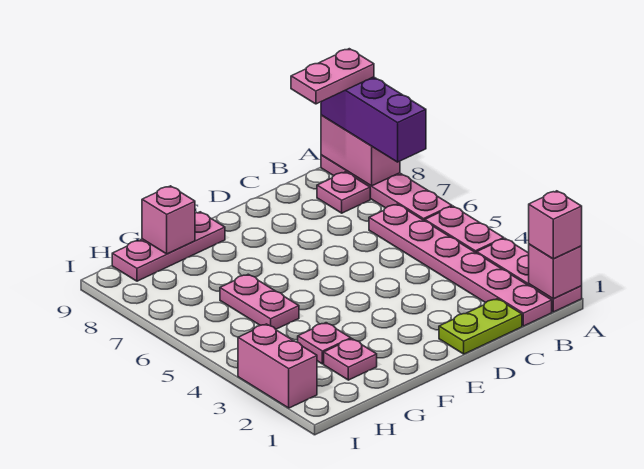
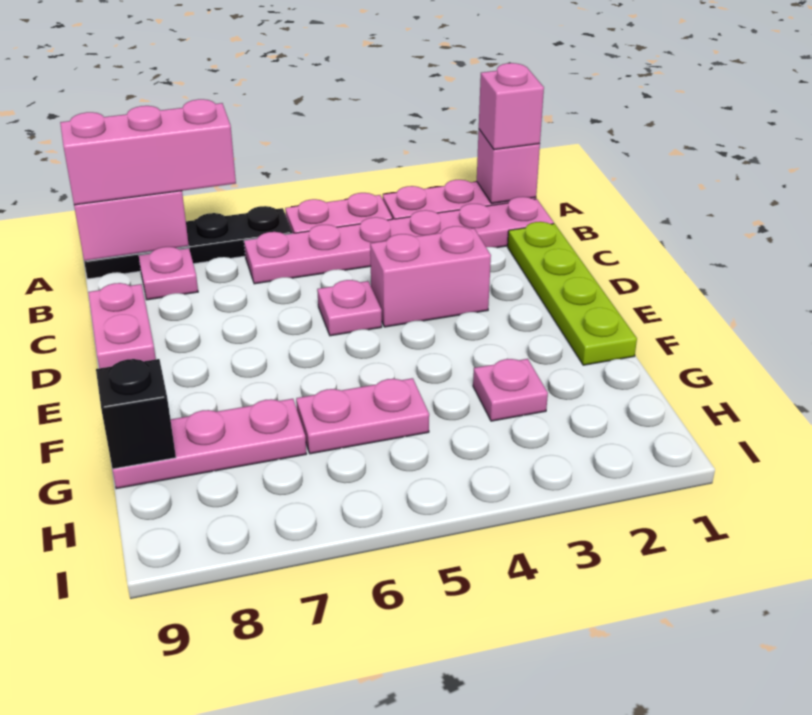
pink plate A6:A9 level 1 -> black plate A6:A9 level 1
purple brick A7:A9 level 3 -> pink brick A7:A9 level 3
pink plate A9:B9 level 4 -> pink plate C9:D9 level 1
lime plate C1:D1 level 1 -> lime plate C1:F1 level 1
pink plate F9:H9 level 1 -> pink plate G7:G9 level 1
pink plate G2 level 1 -> pink plate D5 level 1
pink brick G9 level 2 -> black brick G9 level 2
pink brick I2:I3 level 1 -> pink brick D3:D4 level 1

